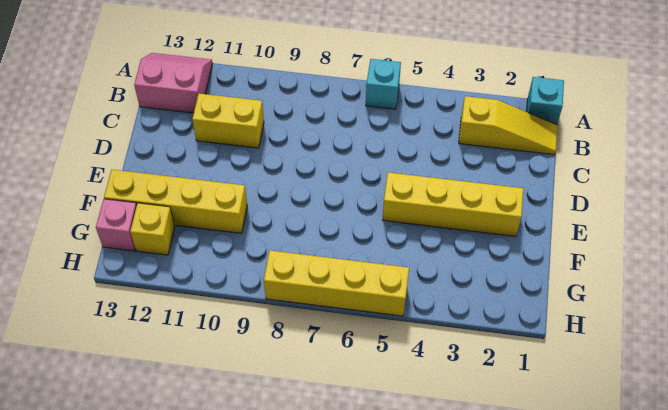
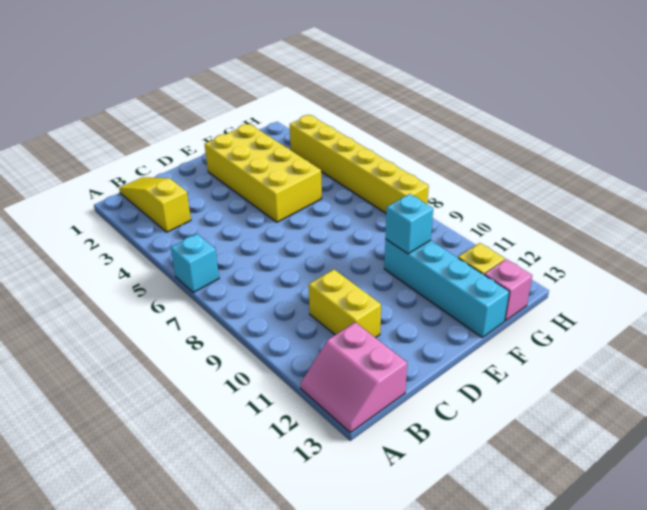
cyan brick A1 level 1 -> cyan brick F10 level 2
yellow brick E2:E5 level 1 -> yellow brick E2:F5 level 1
yellow brick F10:F13 level 1 -> cyan brick F10:F13 level 1
yellow brick H5:H8 level 1 -> yellow brick H3:H8 level 1

